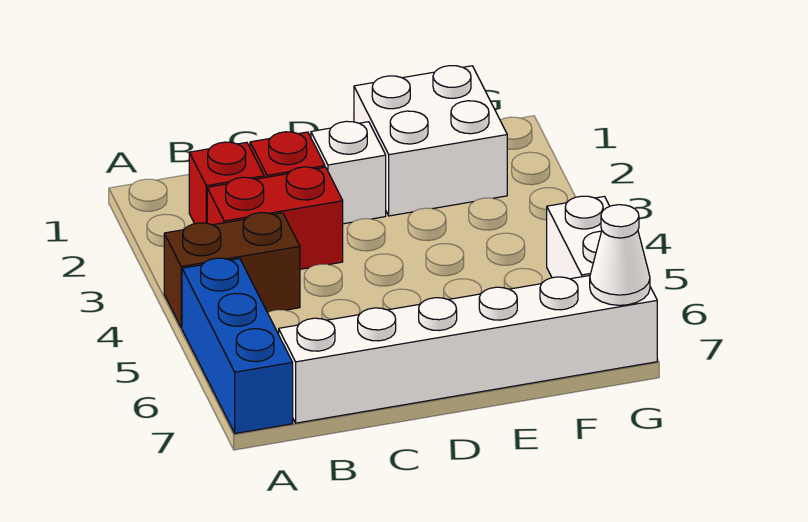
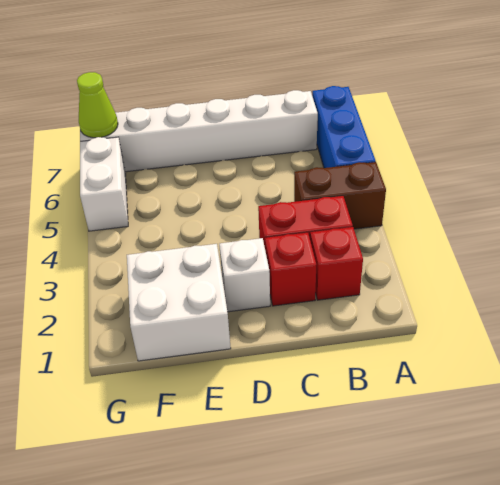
white cone G7 level 2 -> lime cone G7 level 2

